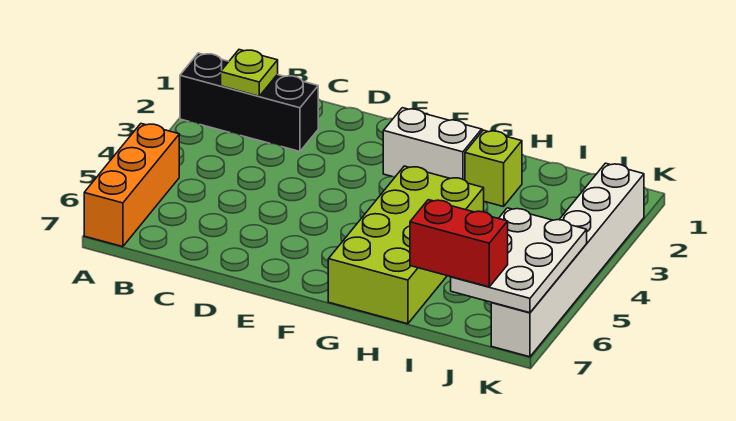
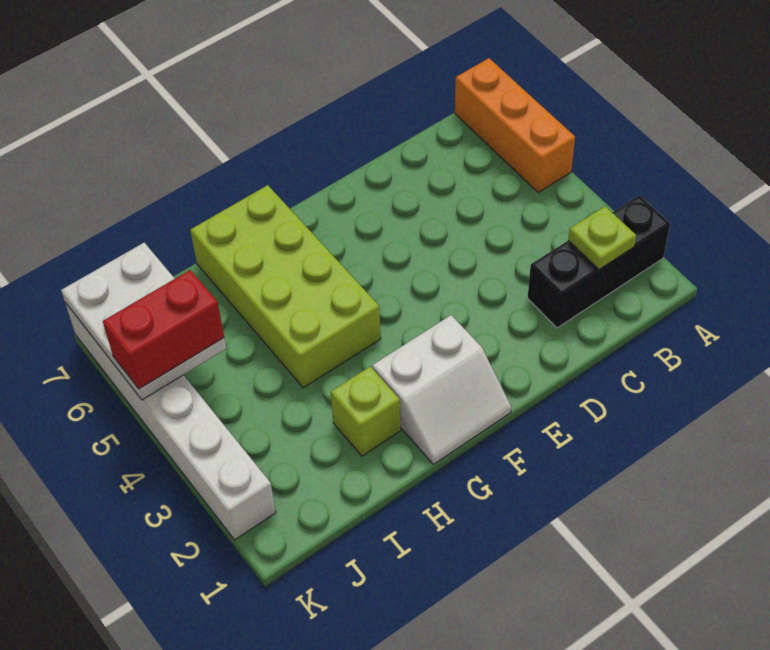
red brick I7:J7 level 3 -> red brick J5:K5 level 3

